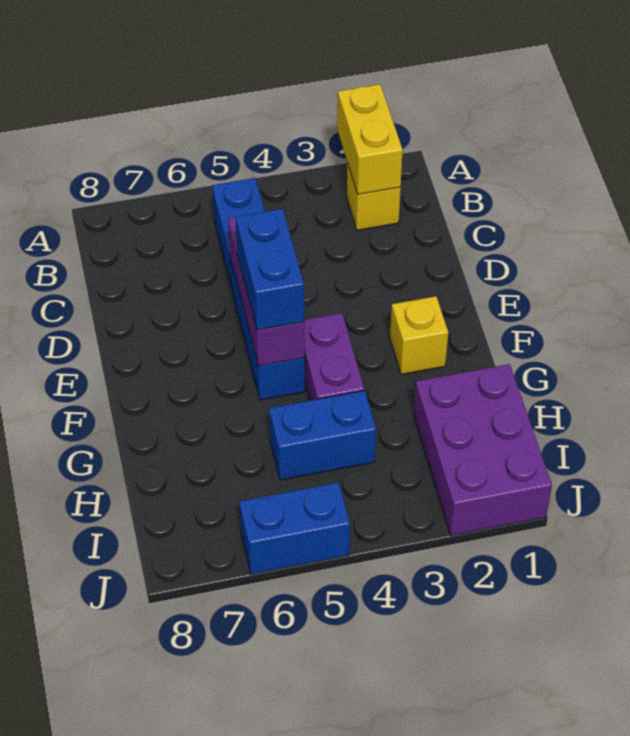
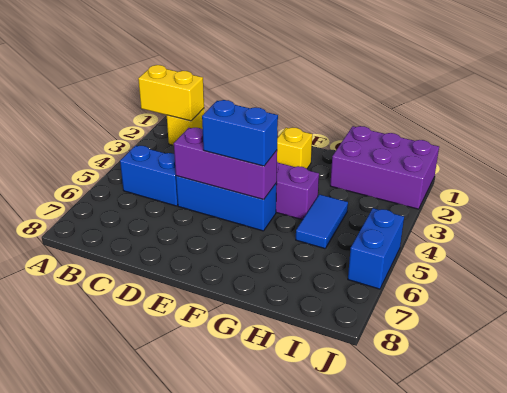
blue brick H4:H5 level 1 -> blue tile H4:H5 level 1

